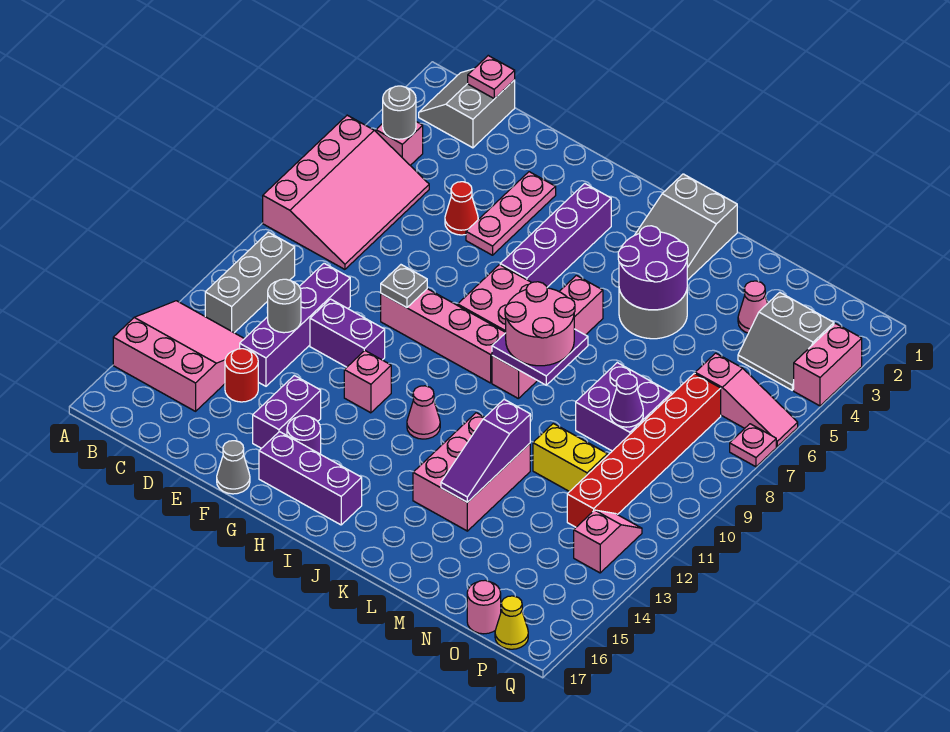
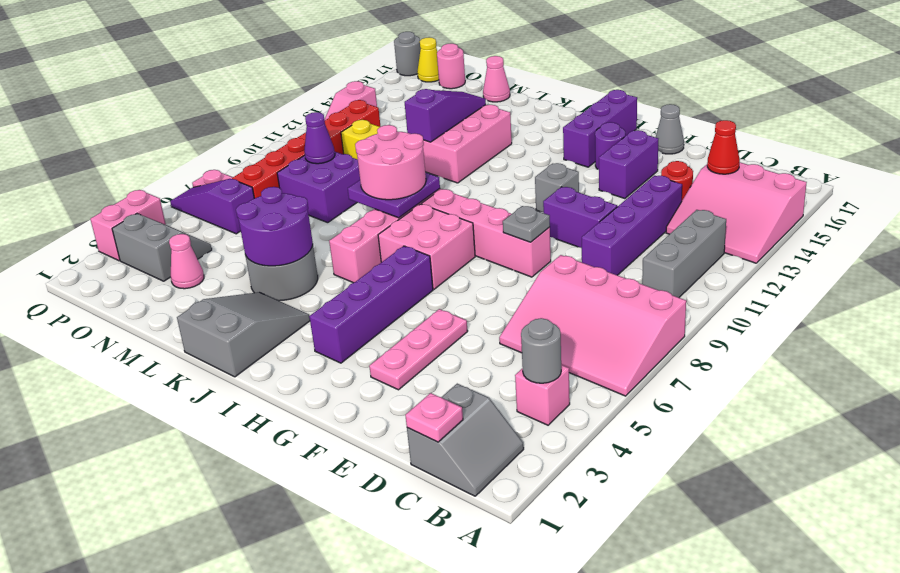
pink slope A5:C8 level 1 top A -> pink slope A6:D8 level 1 top 8
grey round brick D12 level 2 -> grey round brick Q17 level 1
red cone E5 level 1 -> red cone C15 level 2
pink brick G12 level 1 -> grey brick G12 level 1
purple brick G16:I16 level 1 -> purple brick H15:H17 level 1
pink cone I12 level 1 -> pink cone M17 level 1
pink slope O6:Q6 level 1 top O -> purple slope O6:Q6 level 1 top O

